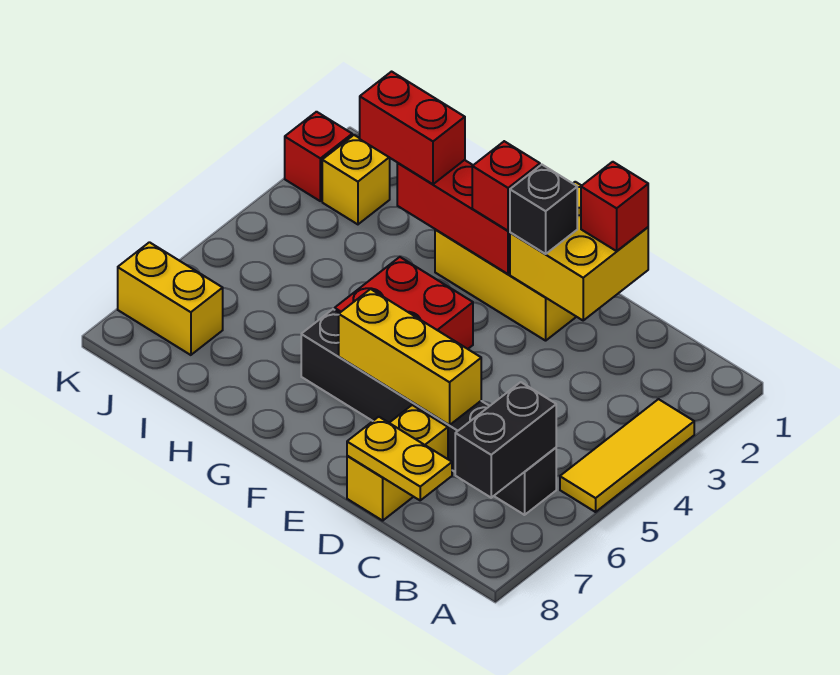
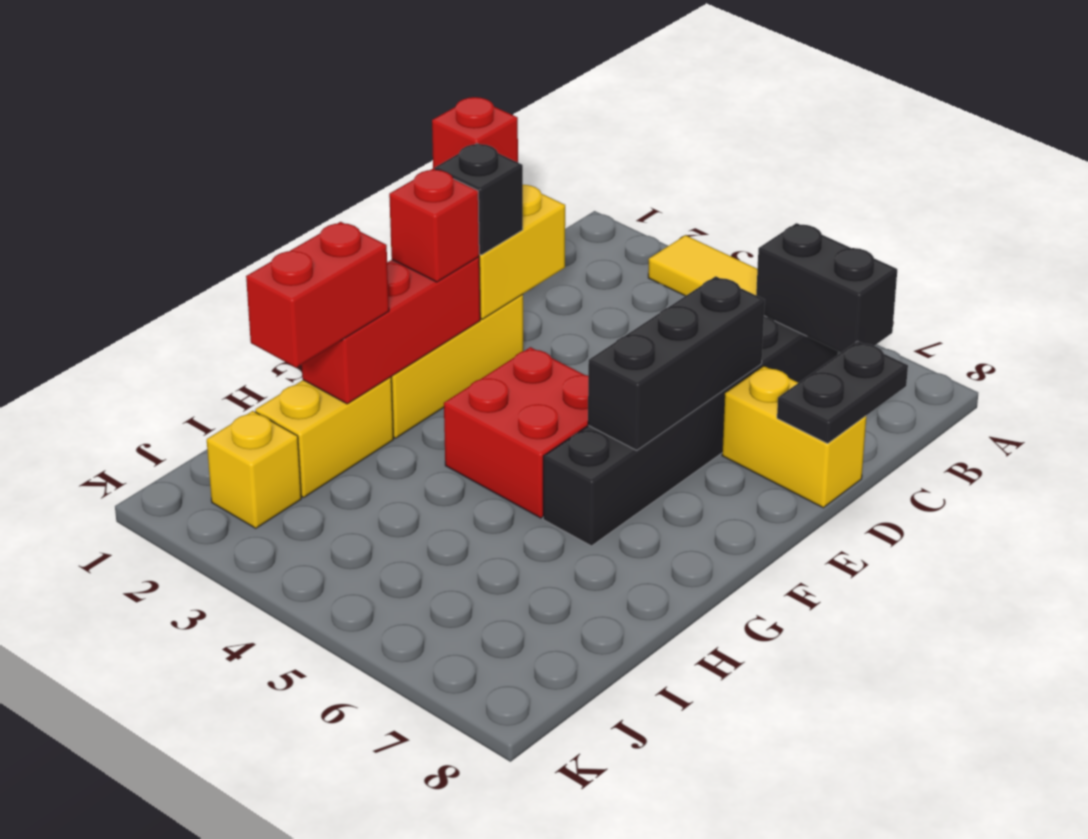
yellow plate C8:D8 level 2 -> black plate C8:D8 level 2
yellow brick D6:F6 level 2 -> black brick D6:F6 level 2
yellow brick J7:K7 level 1 -> yellow brick H2:I2 level 1
red brick K2 level 1 -> none

